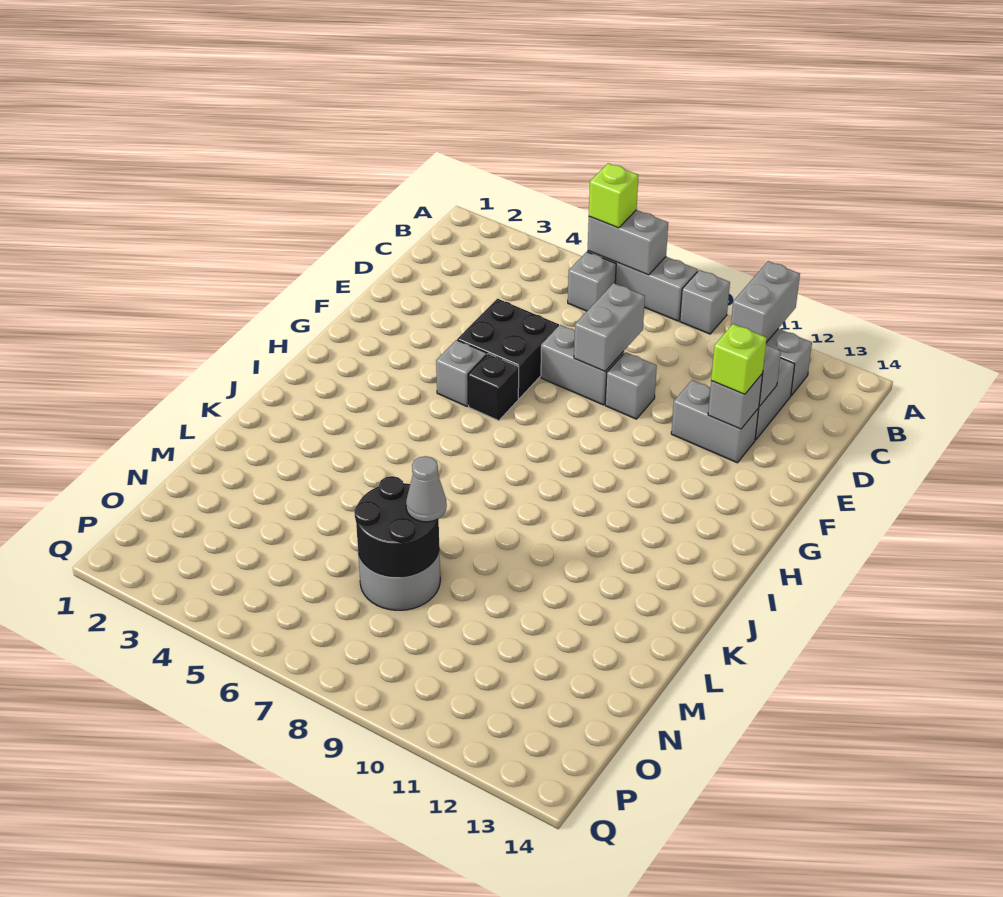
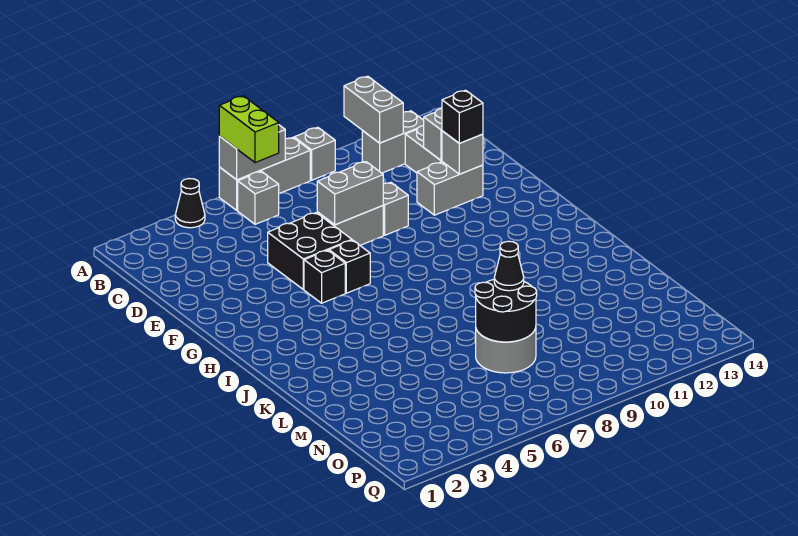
none -> black cone A4 level 1
lime brick A6 level 3 -> lime brick A6:B6 level 3
grey brick D8:E8 level 2 -> grey brick E7:E8 level 2
lime brick E12 level 3 -> black brick E12 level 3
grey brick G5 level 1 -> black brick G5 level 1
grey cone M8 level 3 -> black cone M8 level 3

